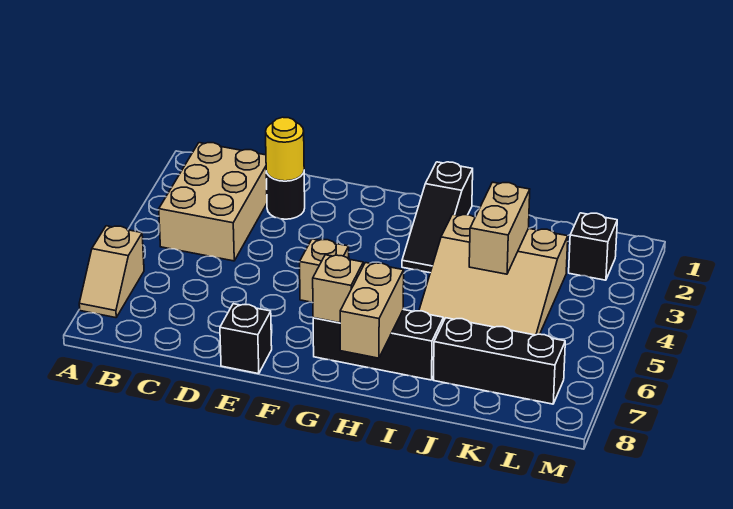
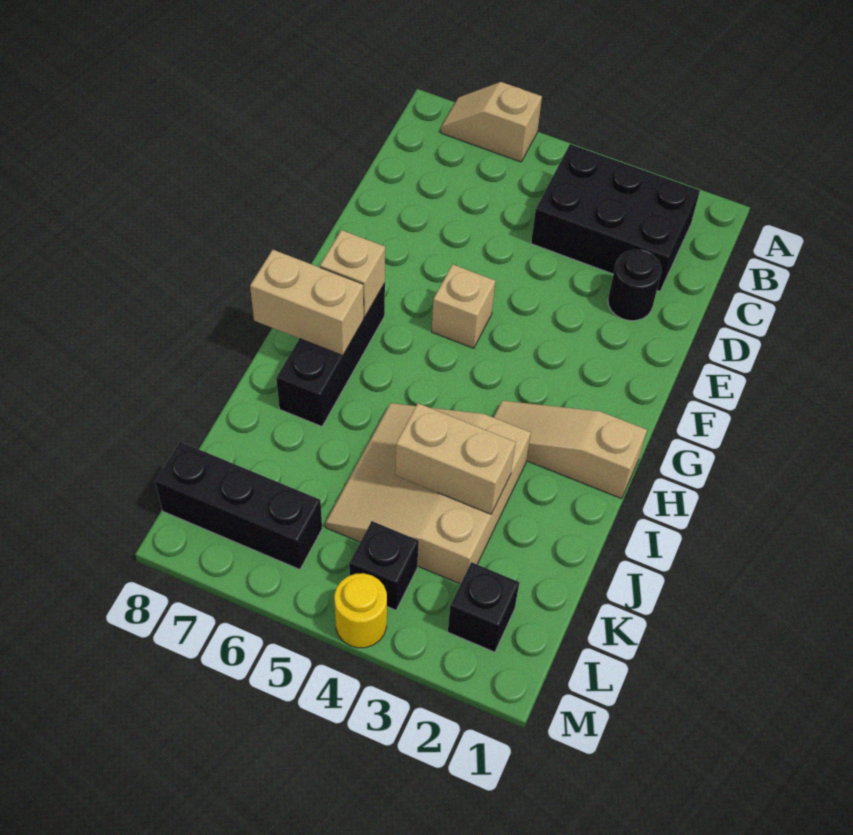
tan brick B2:C4 level 1 -> black brick B2:C4 level 1
yellow round brick D2 level 2 -> yellow round brick M4 level 1
black brick E8 level 1 -> black brick L4 level 1
black slope H1:H3 level 1 top 1 -> tan slope H1:H3 level 1 top 1
black brick J7:L7 level 1 -> black brick L6:L8 level 1

